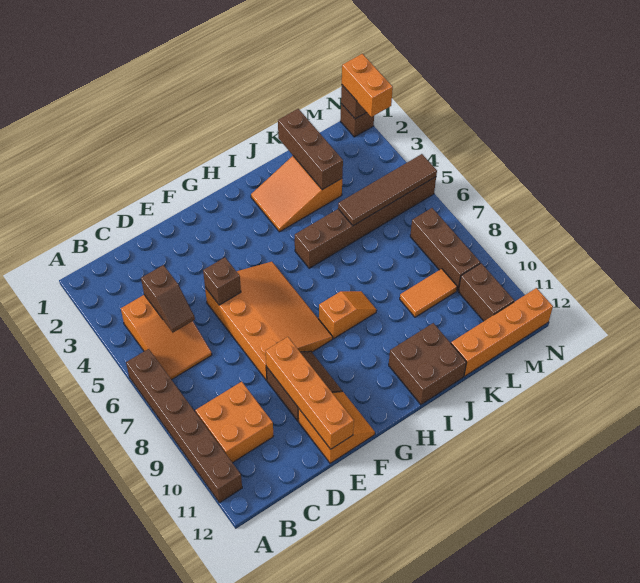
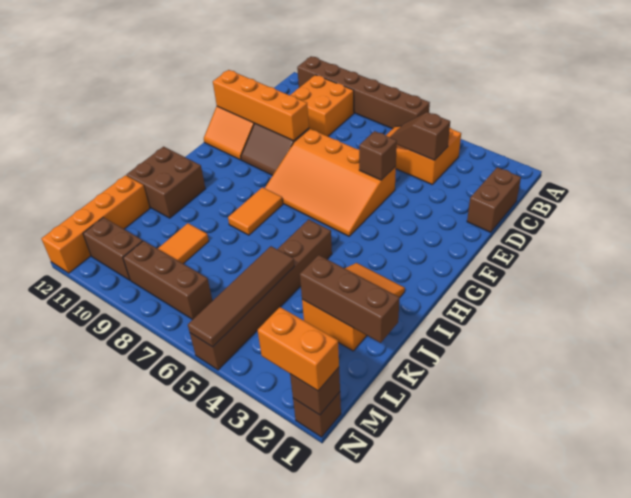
none -> brown brick C1:D1 level 1
orange slope H8:I8 level 1 top H -> orange tile H8:I8 level 1

